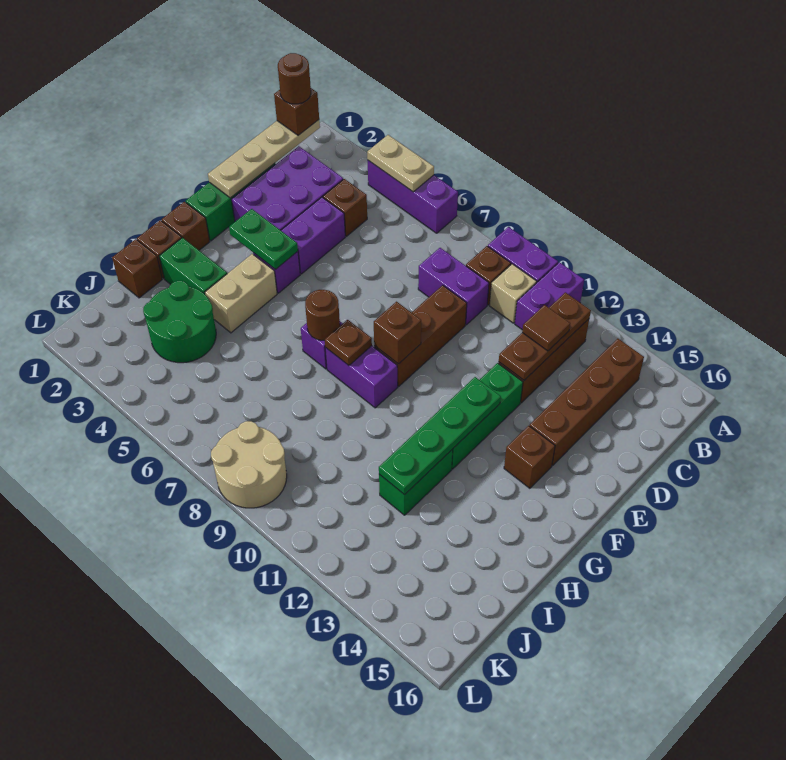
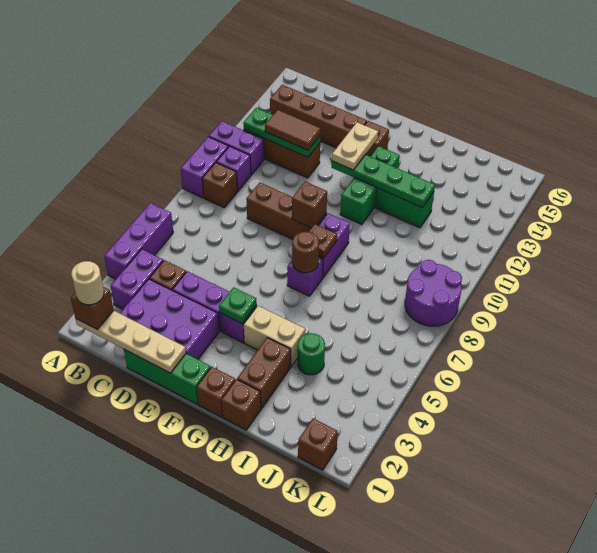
tan plate A4:A5 level 2 -> tan plate F12:F13 level 3
brown round brick B1 level 4 -> tan round brick B1 level 4
tan brick B10 level 1 -> purple brick B10 level 1
brown plate B12:D12 level 2 -> green plate B12:D12 level 2
purple brick C8:C9 level 1 -> purple brick B3:B4 level 1
brown tile C12 level 3 -> brown tile C12:D12 level 3
green brick E12:G12 level 1 -> green brick G11:G13 level 1
green plate F3:F4 level 2 -> green plate F4 level 2
green brick H2:H3 level 1 -> brown brick H2:H3 level 1
brown brick I1 level 1 -> brown brick K1 level 1
green round brick I3:J4 level 1 -> green round brick I4 level 1
tan round brick K8:L9 level 1 -> purple round brick K8:L9 level 1

